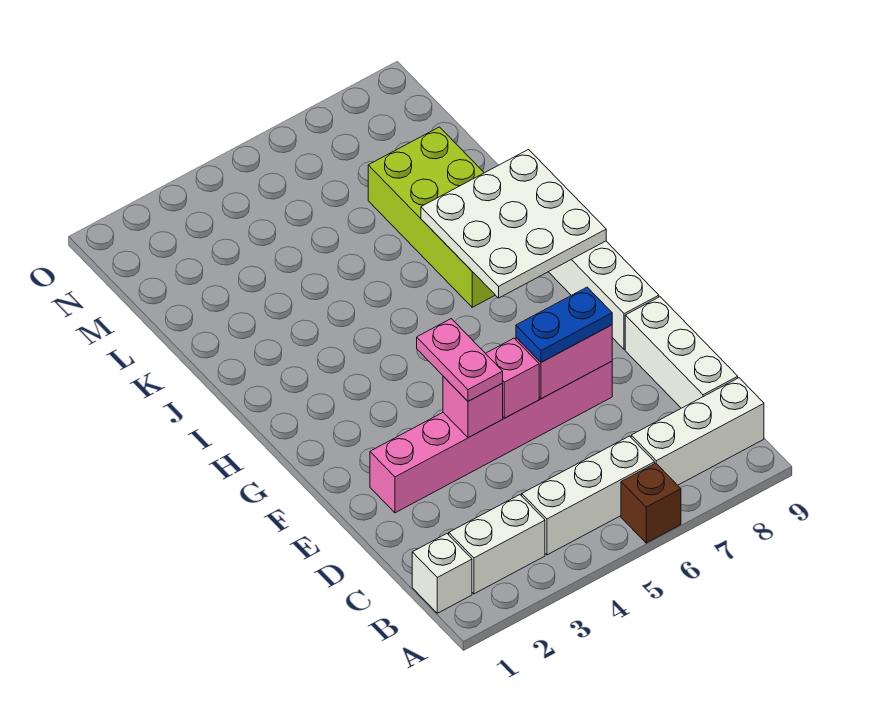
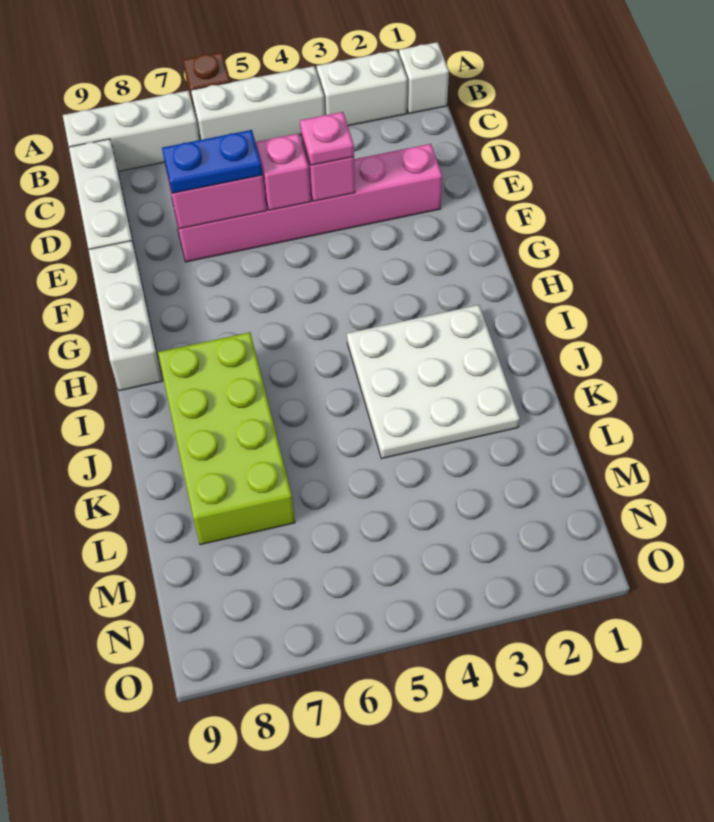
pink plate E4:F4 level 3 -> pink plate E4 level 3
white plate H7:J9 level 2 -> white plate I2:K4 level 1

